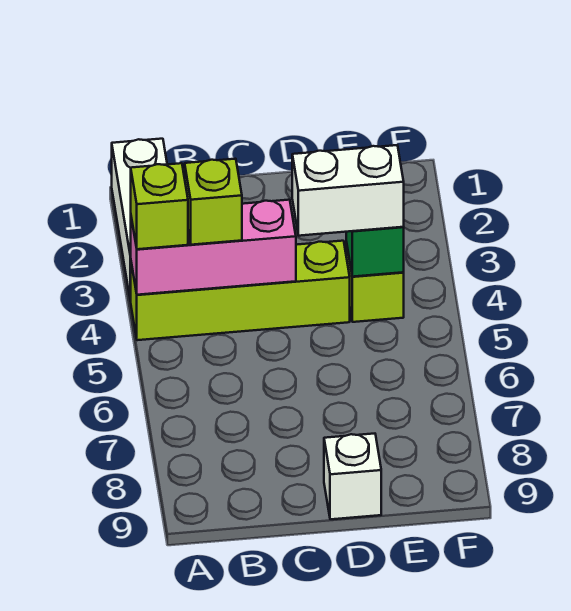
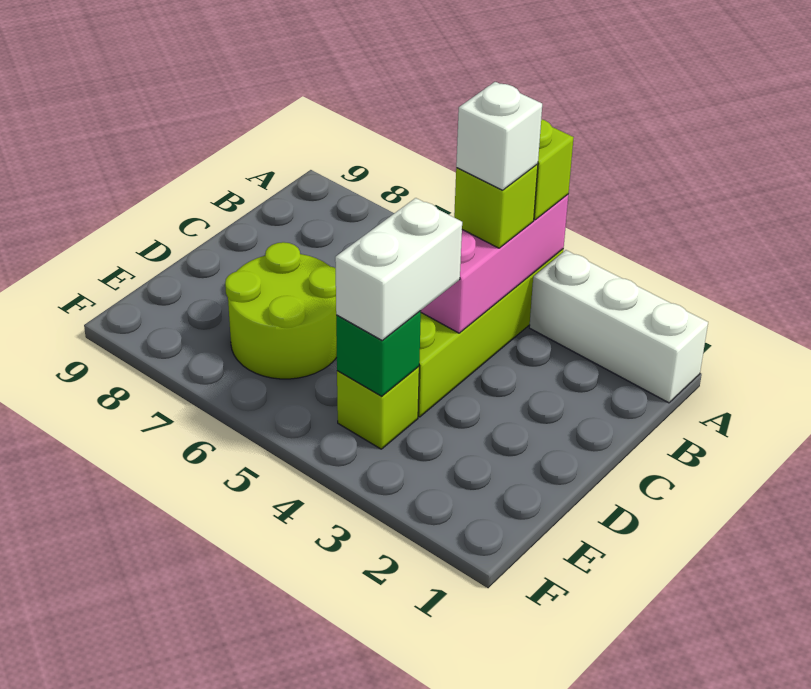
none -> lime round brick D6:E7 level 1
white brick D9 level 1 -> white brick B4 level 4

